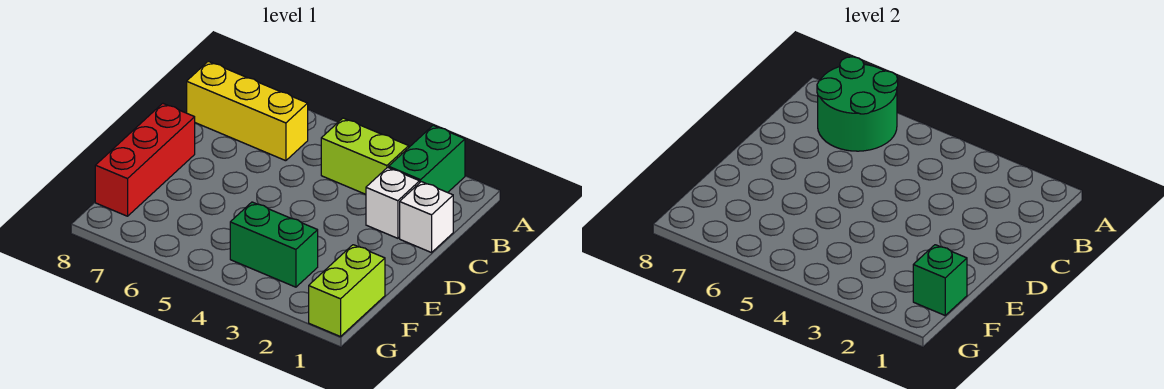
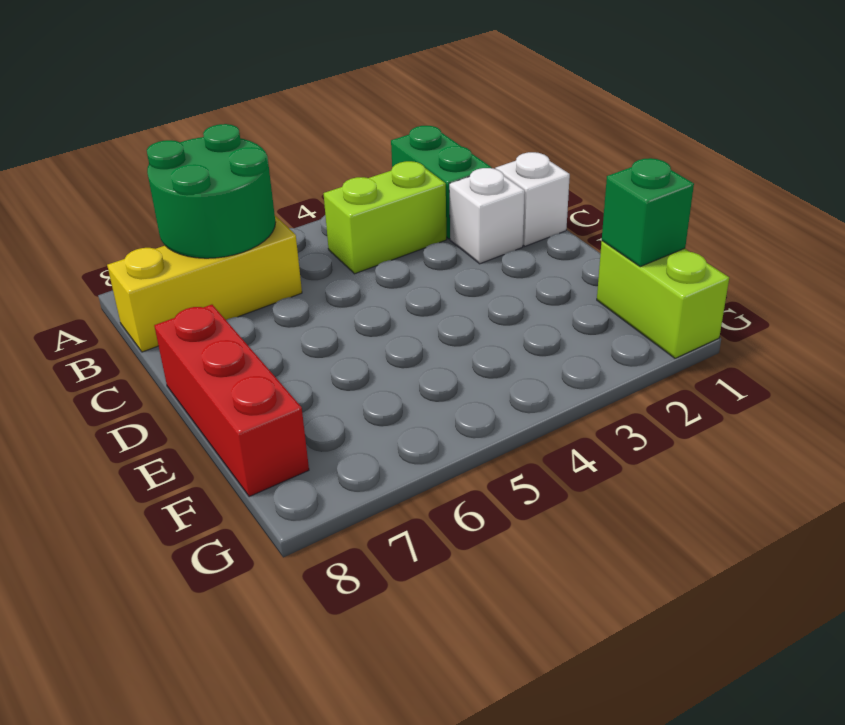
green brick F3:F4 level 1 -> none

